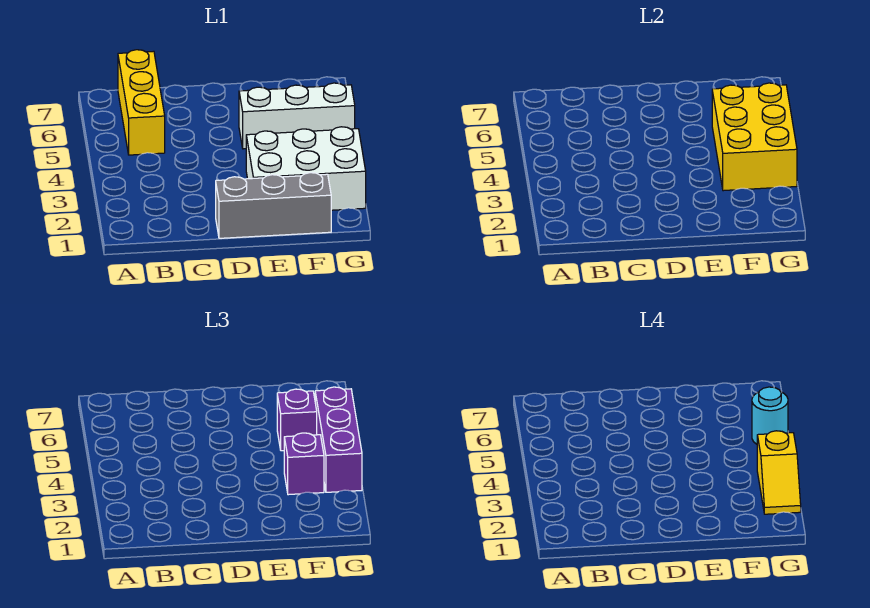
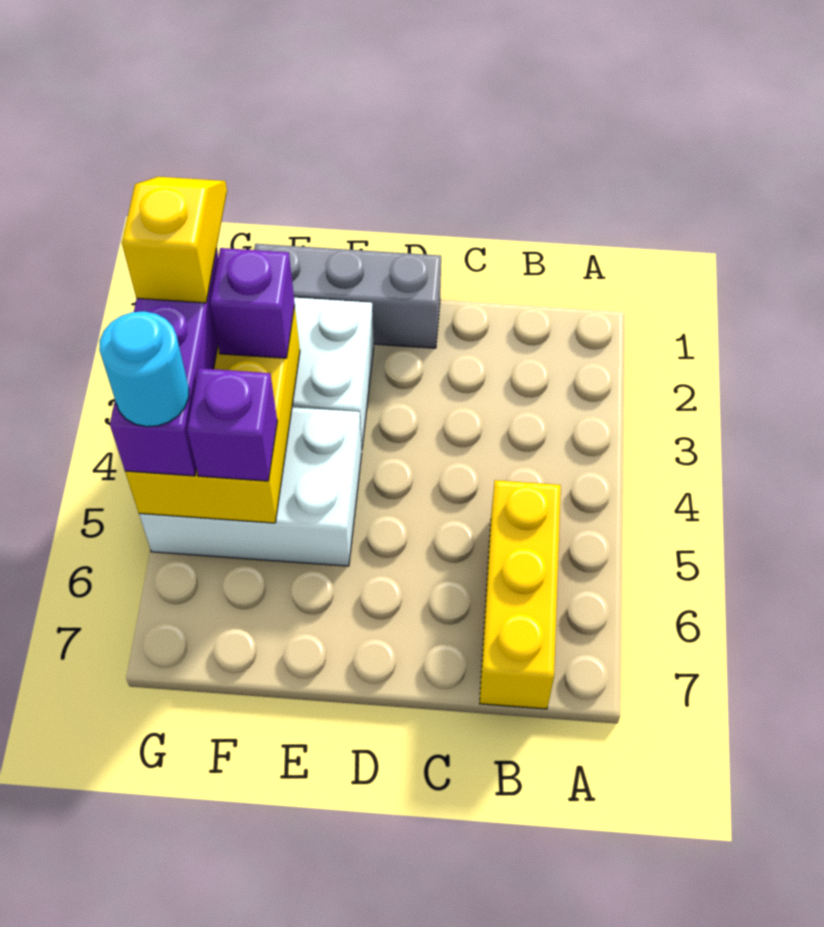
white brick E5:G5 level 1 -> white brick E4:G5 level 1

